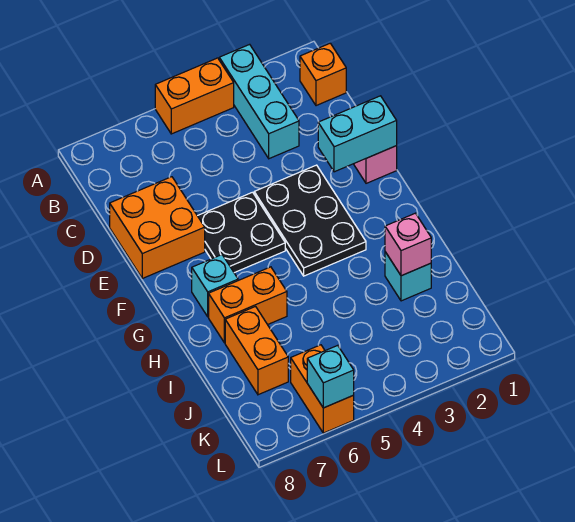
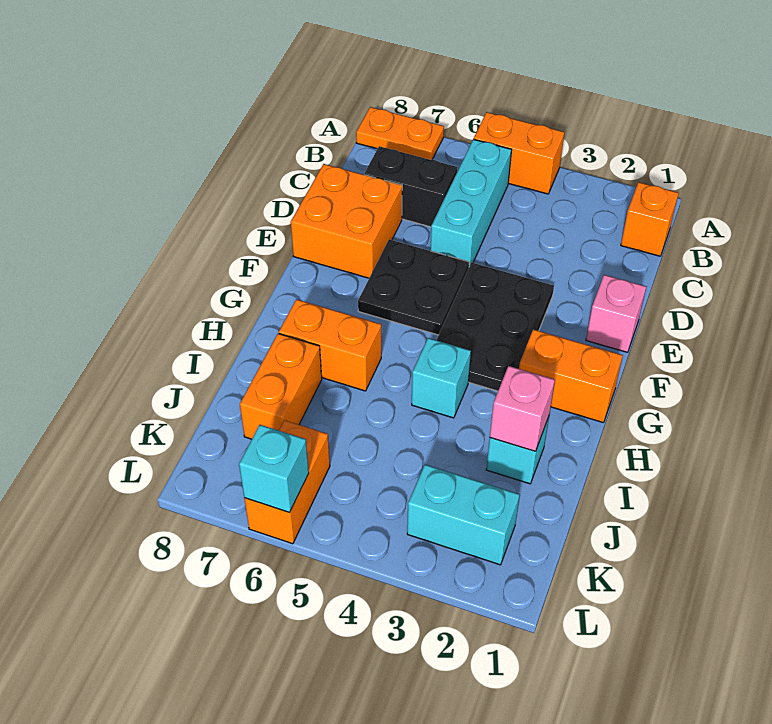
cyan brick A3:C3 level 1 -> cyan brick B5:D5 level 1
none -> orange plate A7:A8 level 1
none -> black brick C6:C7 level 1
cyan brick E1:E2 level 2 -> cyan brick K2:K3 level 1
none -> orange brick G1:G2 level 1
cyan brick G7 level 1 -> cyan brick H4 level 1

